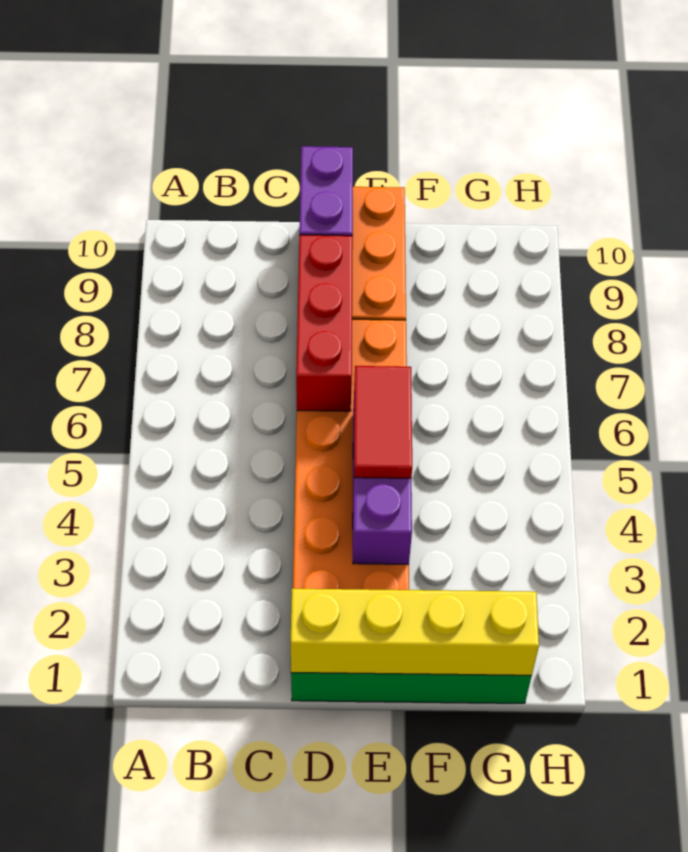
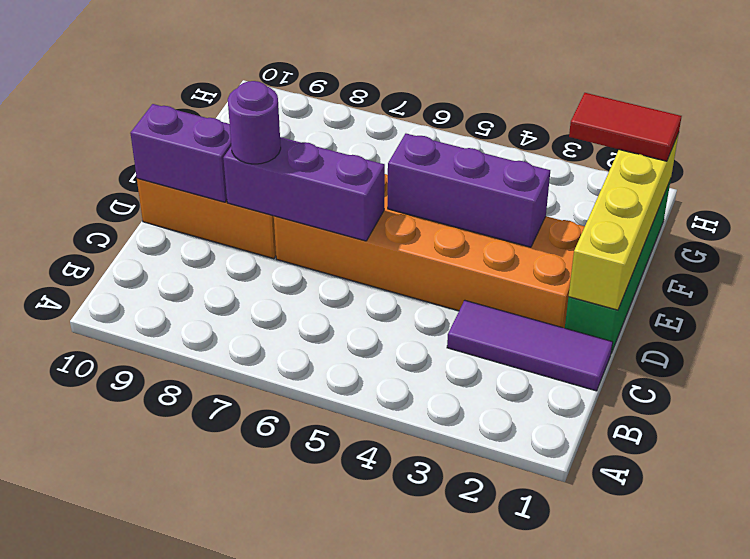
none -> purple tile C1:C3 level 1
red brick D6:D8 level 2 -> purple brick D6:D8 level 2
none -> purple round brick D8 level 3
red tile E4:E5 level 3 -> red tile G1:G2 level 3

